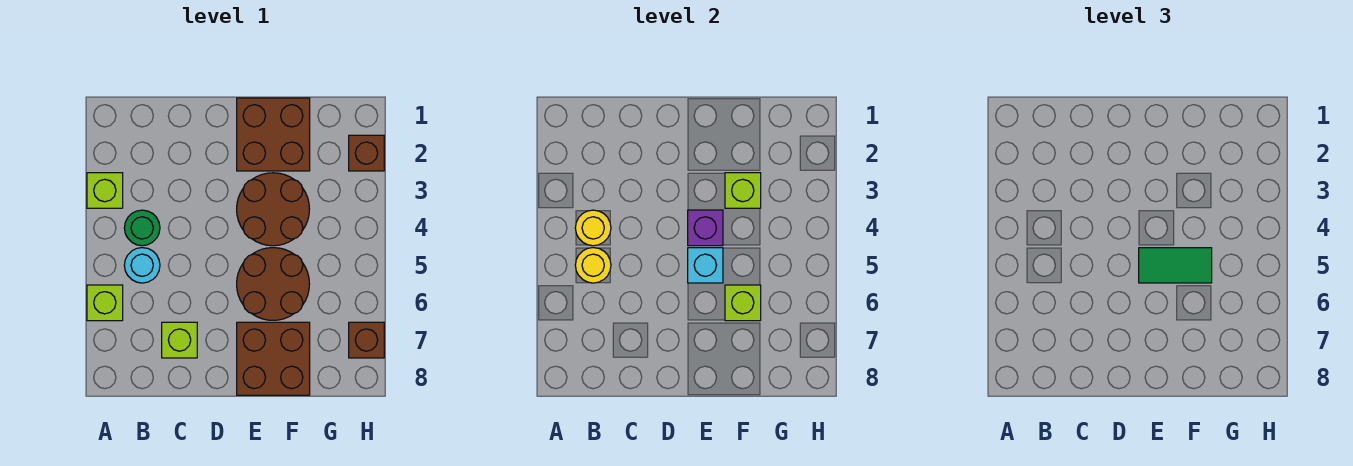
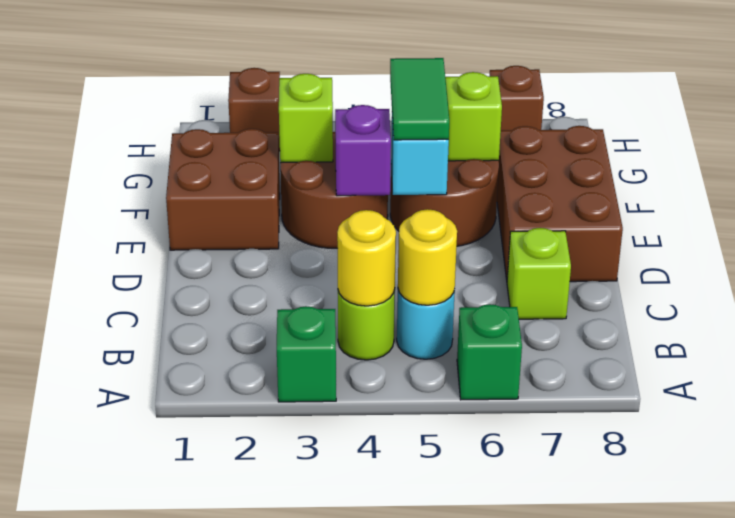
lime brick A3 level 1 -> green brick A3 level 1
lime brick A6 level 1 -> green brick A6 level 1
green round brick B4 level 1 -> lime round brick B4 level 1
brown brick E7:F8 level 1 -> brown brick D7:F8 level 1

